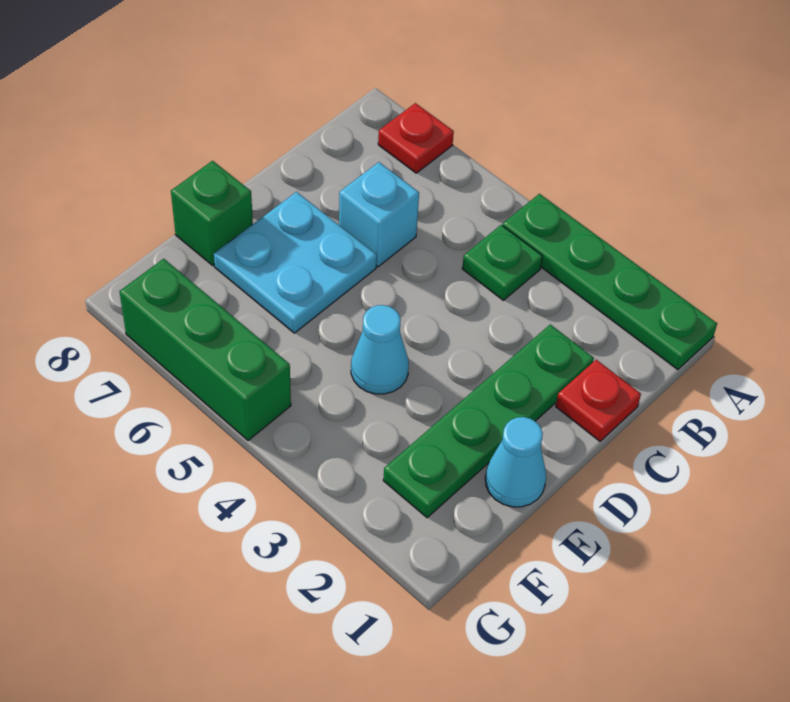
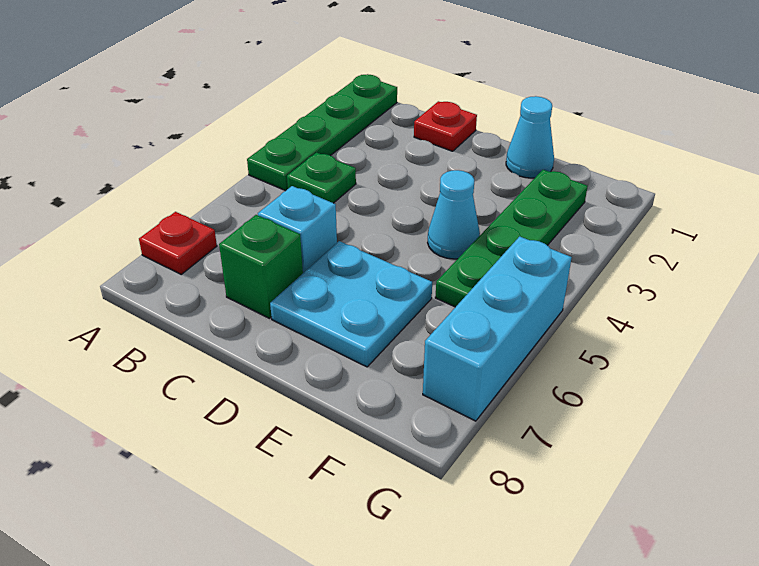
green plate C2:F2 level 1 -> green plate F2:F5 level 1
green brick E8 level 1 -> green brick C7 level 1
green brick G5:G7 level 1 -> cyan brick G5:G7 level 1

